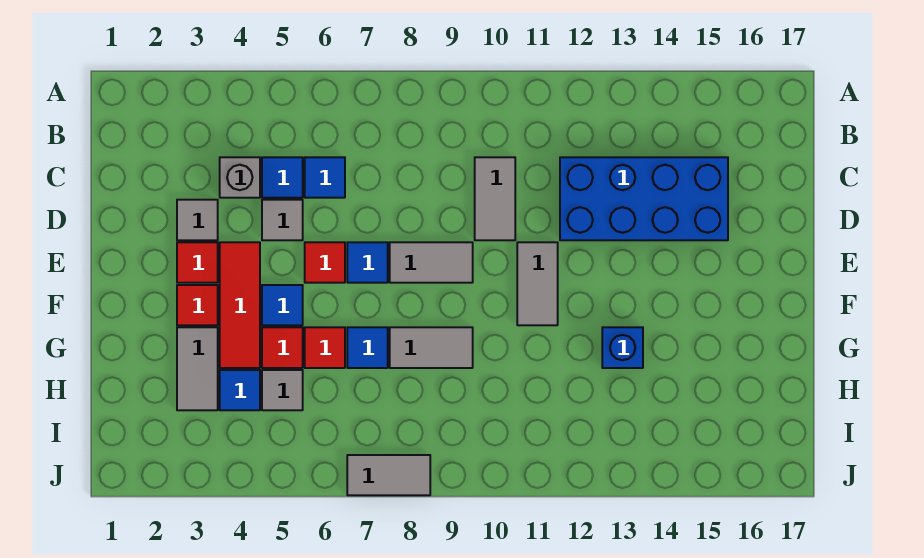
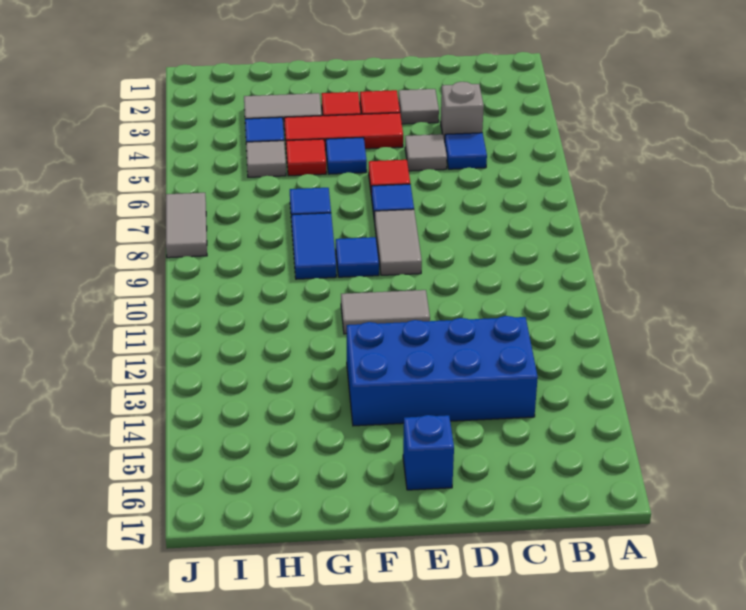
blue tile C6 level 1 -> blue tile F9 level 1
grey tile C10:D10 level 1 -> none
blue brick C12:D15 level 1 -> blue brick C13:F14 level 1
red tile G6 level 1 -> none
grey tile G8:G9 level 1 -> blue tile G8:G9 level 1
blue brick G13 level 1 -> blue brick E16 level 1

